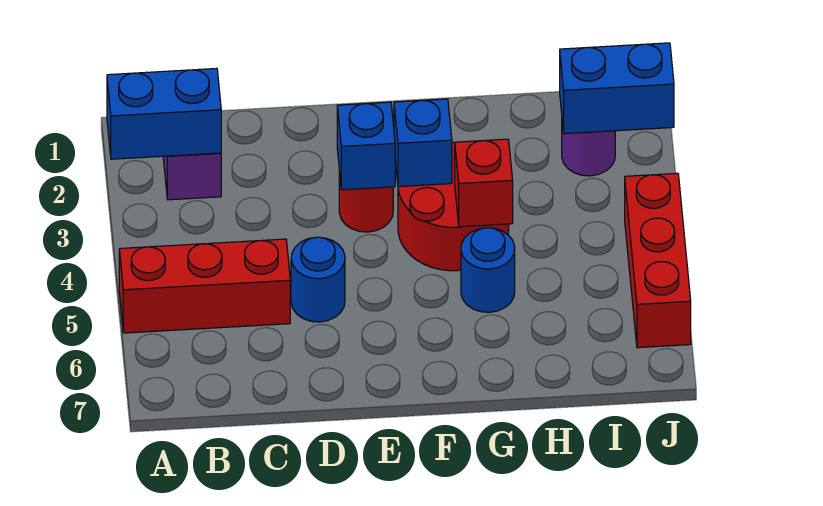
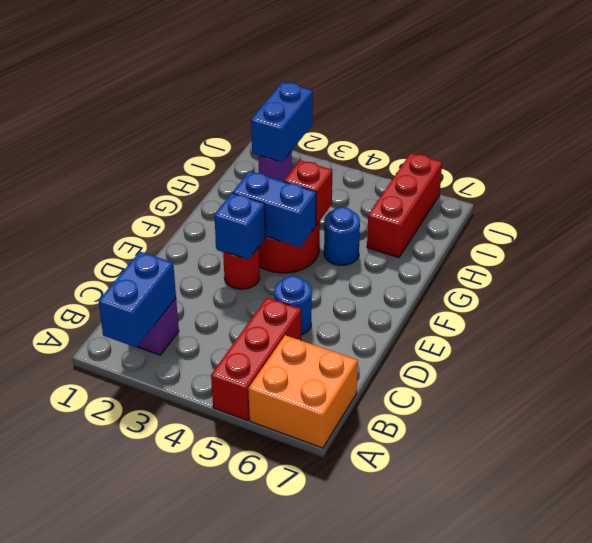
none -> orange brick A6:B7 level 1
blue brick F3 level 2 -> blue brick F3:F4 level 2
red brick J4:J6 level 1 -> red brick H6:J6 level 1

